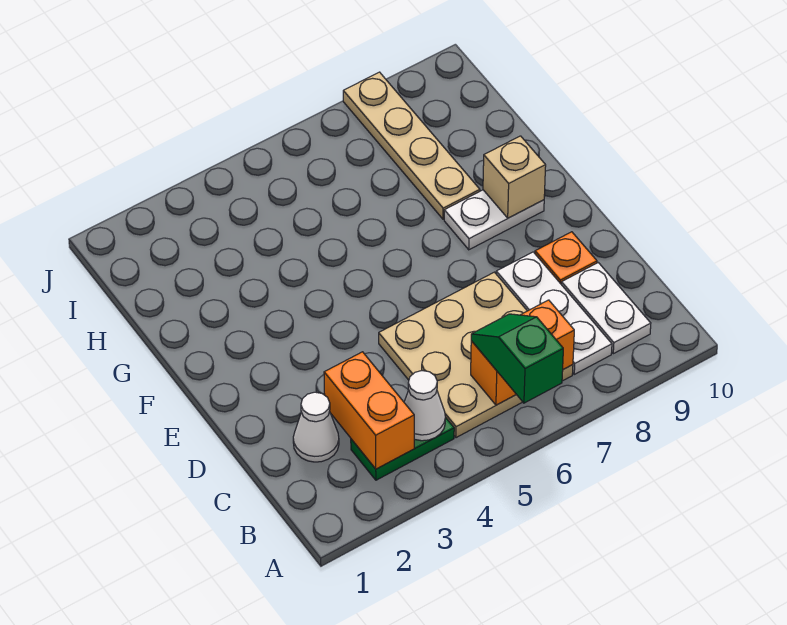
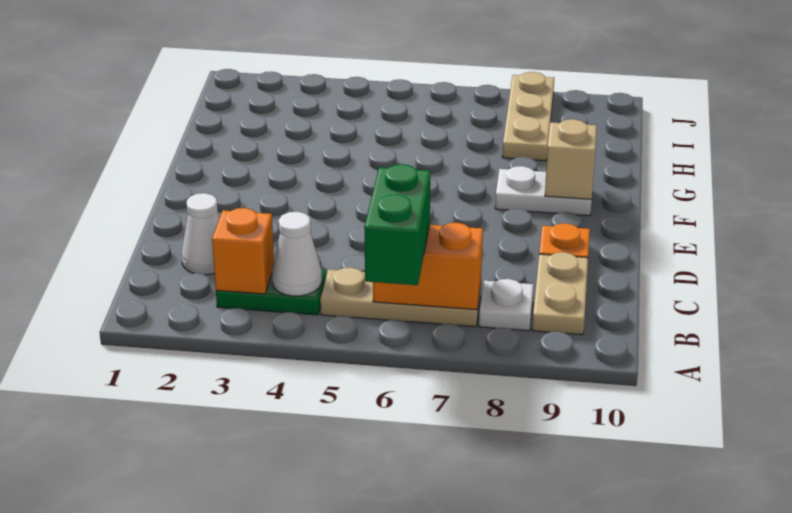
green slope A6:B6 level 3 top A -> green brick A6:B6 level 3
orange brick B3:C3 level 2 -> orange brick B3 level 2
tan plate B5:D7 level 1 -> tan plate B5:B7 level 1
white plate B8:D8 level 1 -> white plate B8 level 1
white plate B9:C9 level 1 -> tan plate B9:C9 level 1
tan plate G8:J8 level 1 -> tan plate H8:J8 level 1

